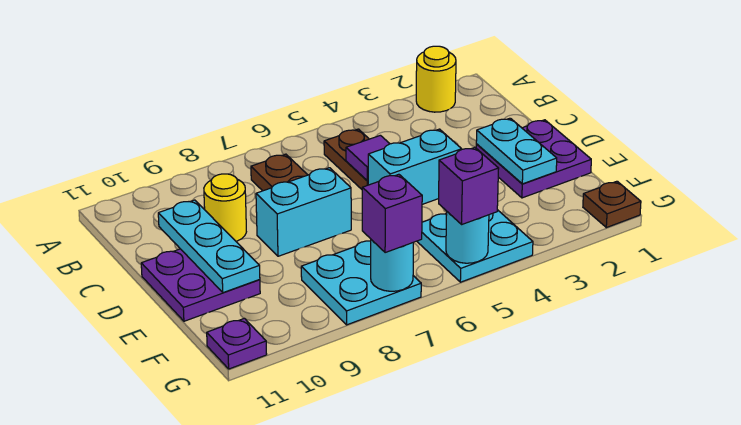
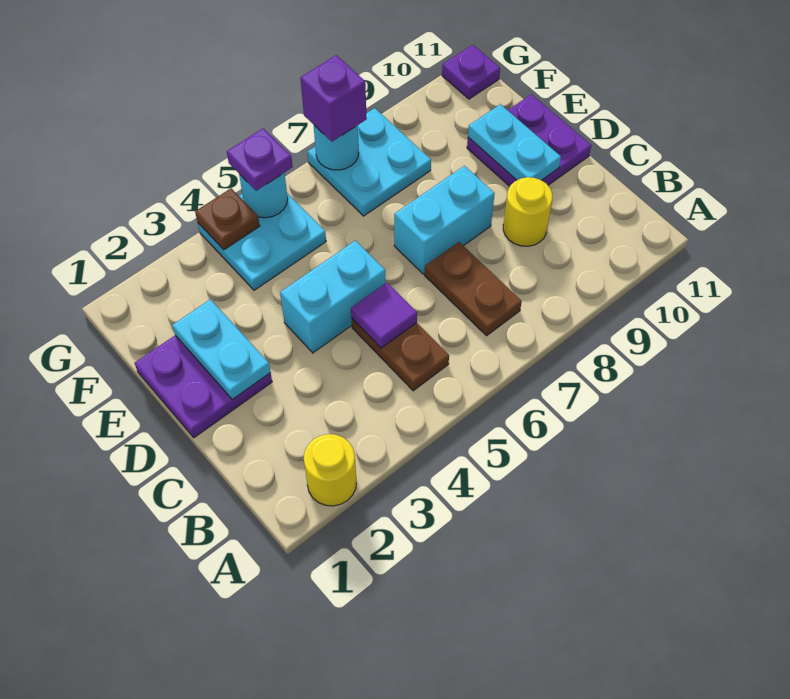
cyan plate C10:E10 level 2 -> cyan plate D10:E10 level 2
brown plate G1 level 1 -> brown plate G4 level 2
purple brick G5 level 3 -> purple plate G5 level 3

